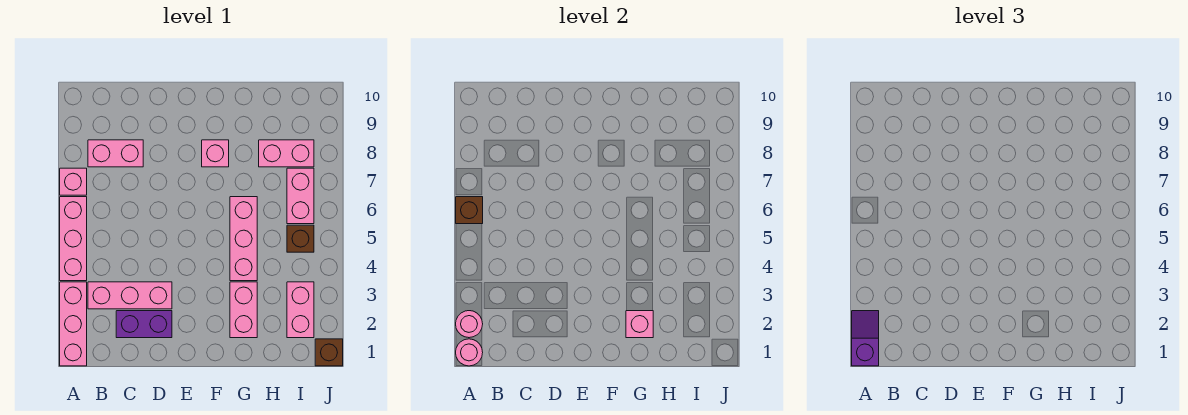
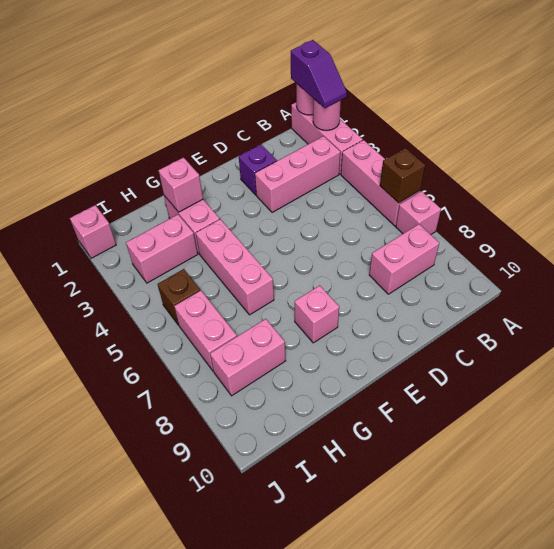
purple brick C2:D2 level 1 -> purple brick D2 level 1
pink brick I2:I3 level 1 -> pink brick H3:I3 level 1
brown brick J1 level 1 -> pink brick J1 level 1

